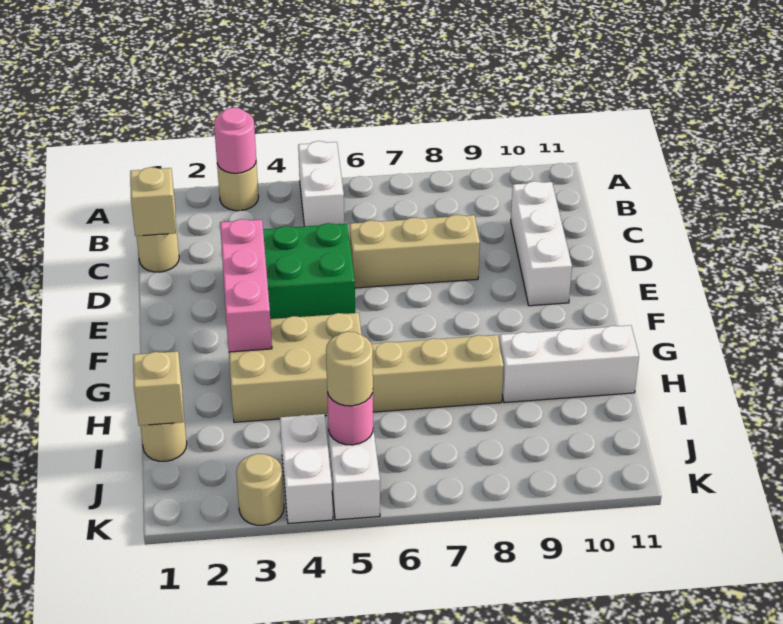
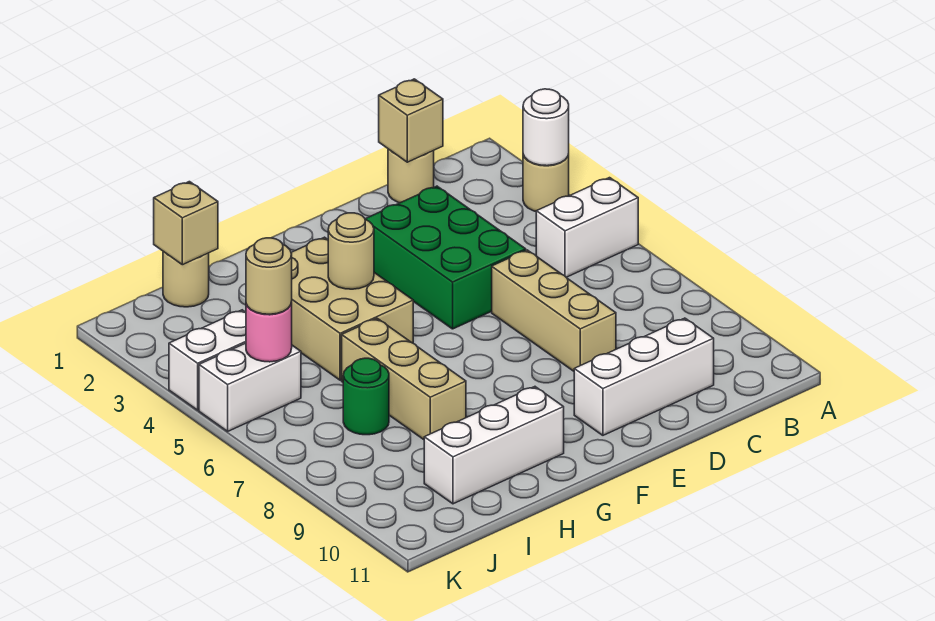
pink round brick A3 level 2 -> white round brick A3 level 2
pink brick E3:G3 level 2 -> none
white brick H9:H11 level 1 -> white brick G10:I10 level 1
none -> green round brick I7 level 1
tan round brick K3 level 1 -> tan round brick G4 level 2

